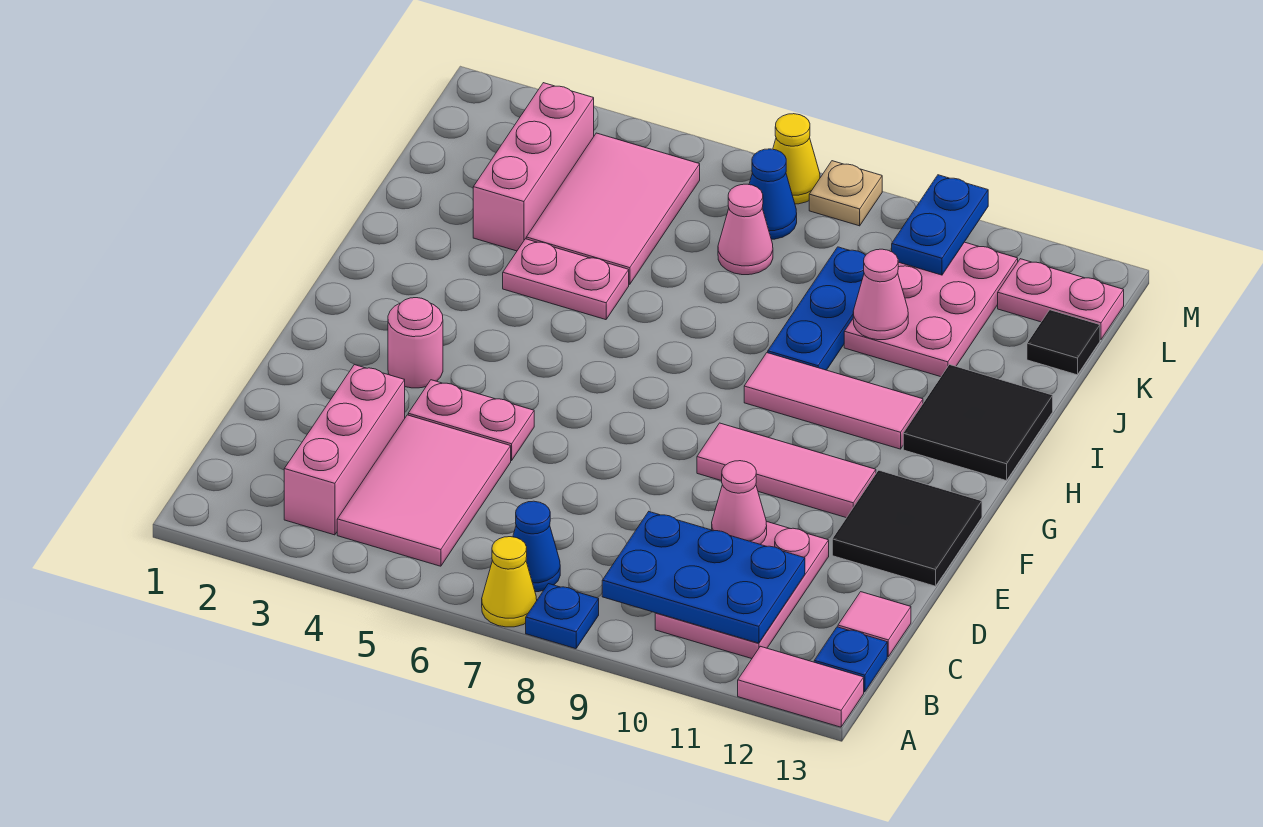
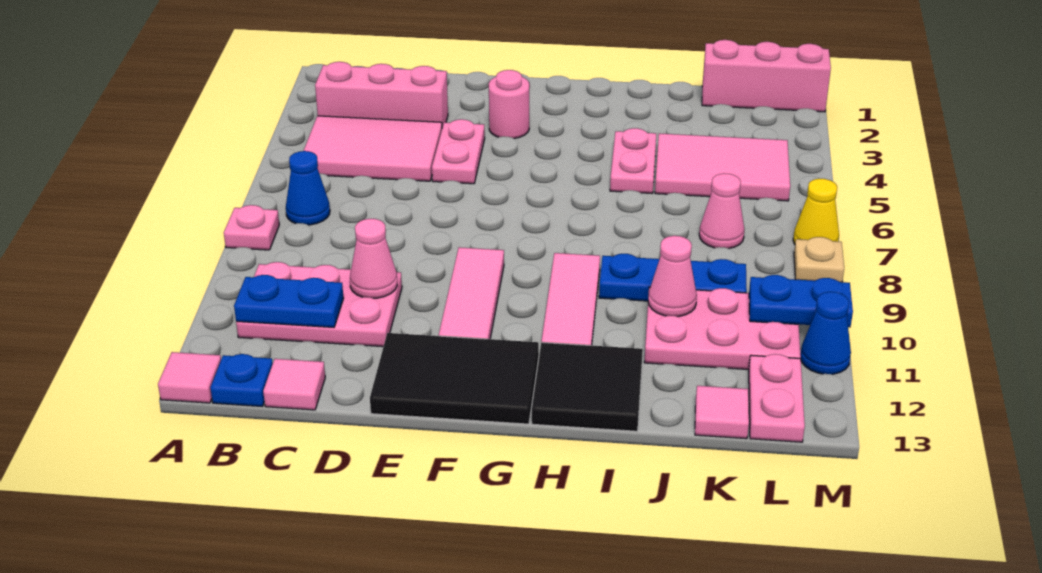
yellow cone A7 level 1 -> none
blue plate A8 level 1 -> pink plate A8 level 1
pink tile A12:A13 level 1 -> pink tile A13 level 1
blue plate B9:C11 level 2 -> blue plate B11:C11 level 2
black tile E12:F13 level 1 -> black tile E12:G13 level 1
pink brick J3:L3 level 1 -> pink brick K1:M1 level 1
black tile K13 level 1 -> pink tile K13 level 1
blue cone L7 level 1 -> blue cone M11 level 1

